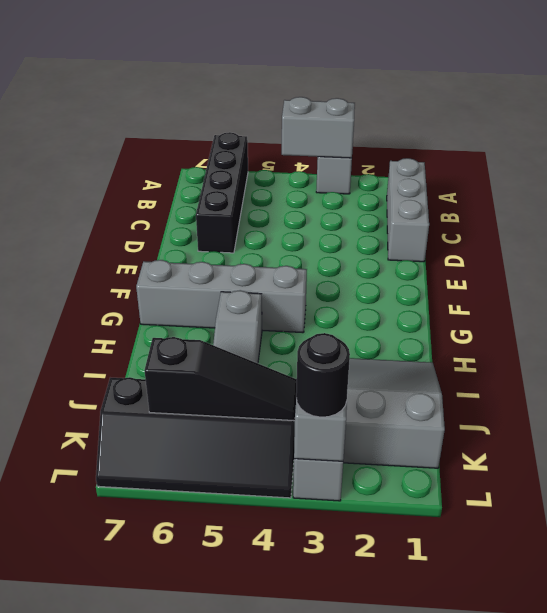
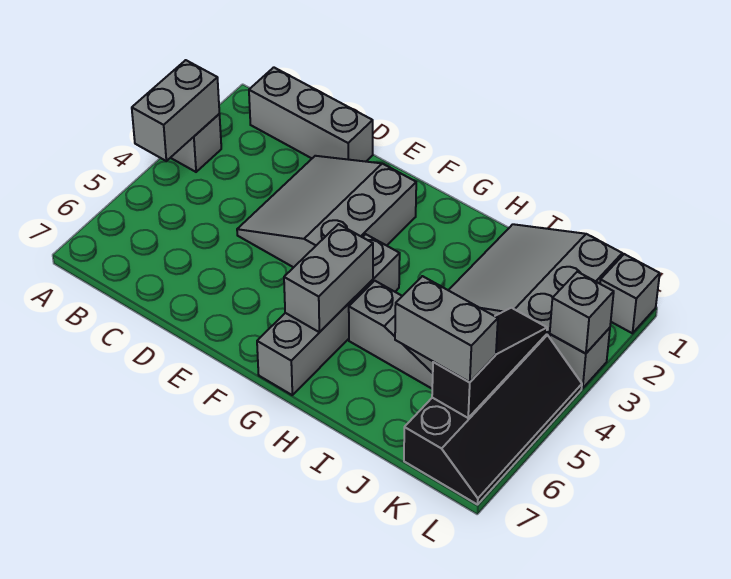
black brick A6:D6 level 1 -> none
none -> grey slope D2:F4 level 1 top F
none -> grey brick G5:G6 level 2
none -> grey brick J6:K6 level 3
none -> grey brick L1 level 1
black round brick L3 level 3 -> none

